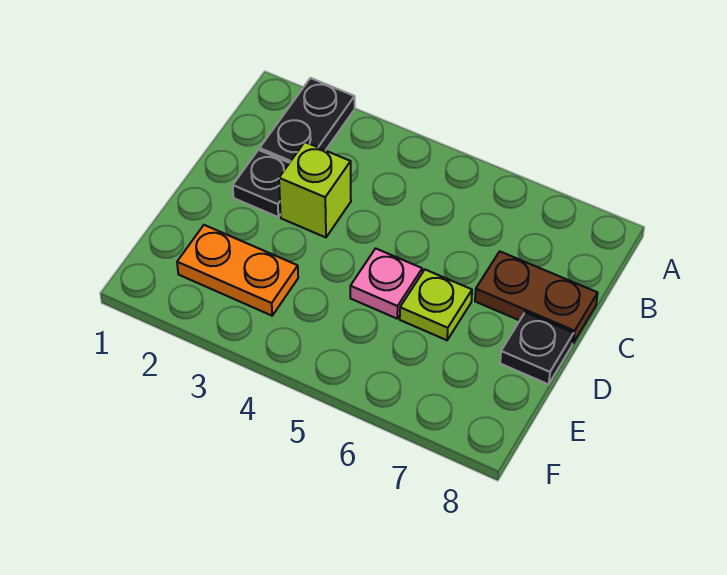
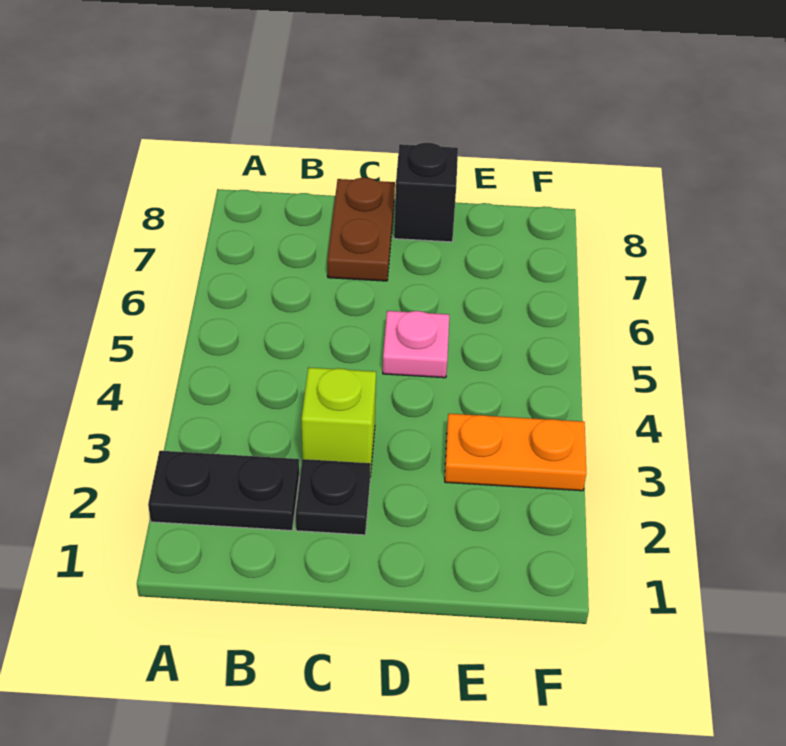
lime plate D6 level 1 -> none
black plate D8 level 1 -> black brick D8 level 1
orange plate E2:E3 level 1 -> orange plate E3:F3 level 1

